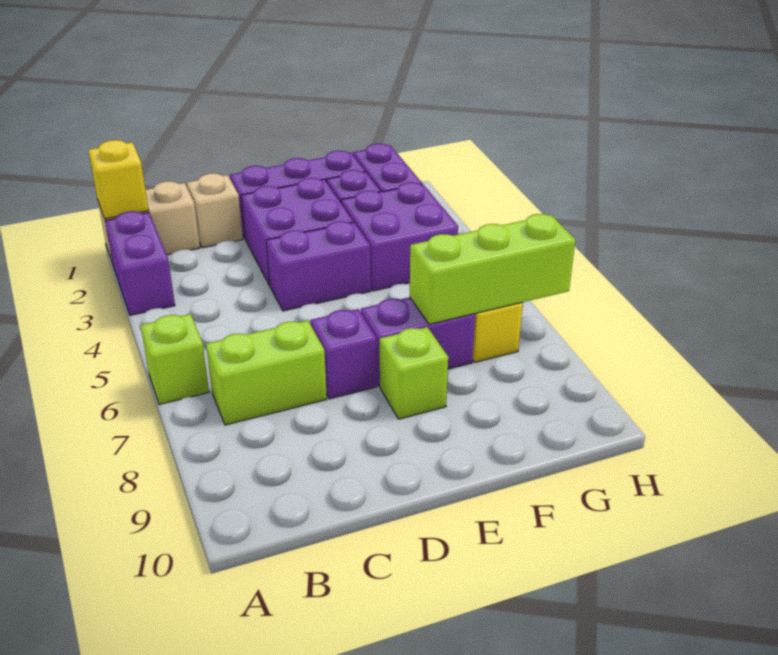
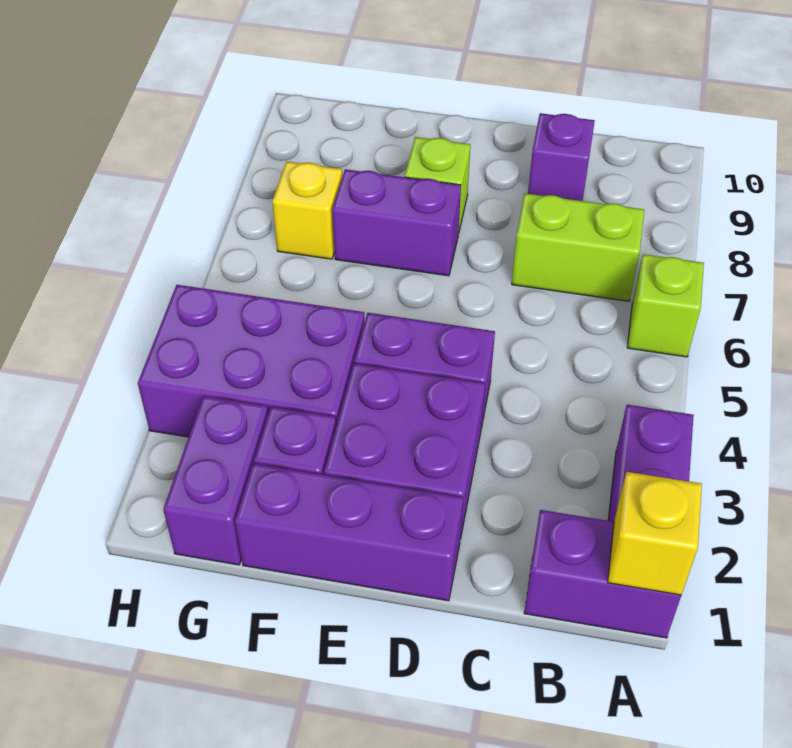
tan brick A1:B1 level 1 -> purple brick A1:B1 level 1
tan brick C1 level 1 -> none
purple brick D7 level 1 -> purple brick C9 level 1
purple brick F3:G4 level 1 -> purple brick F3:H4 level 1
lime brick F7:H7 level 2 -> none

